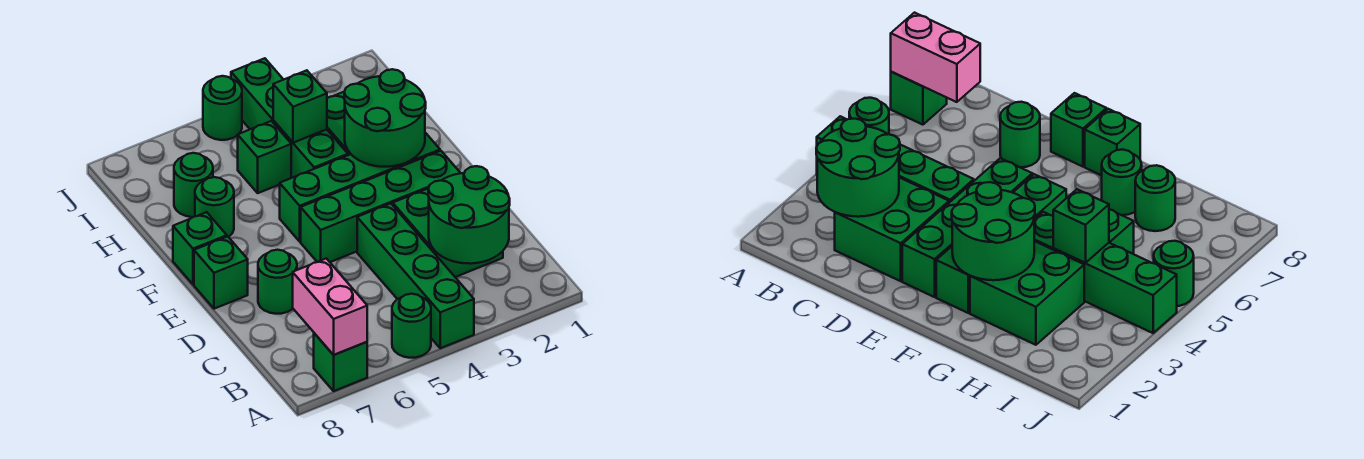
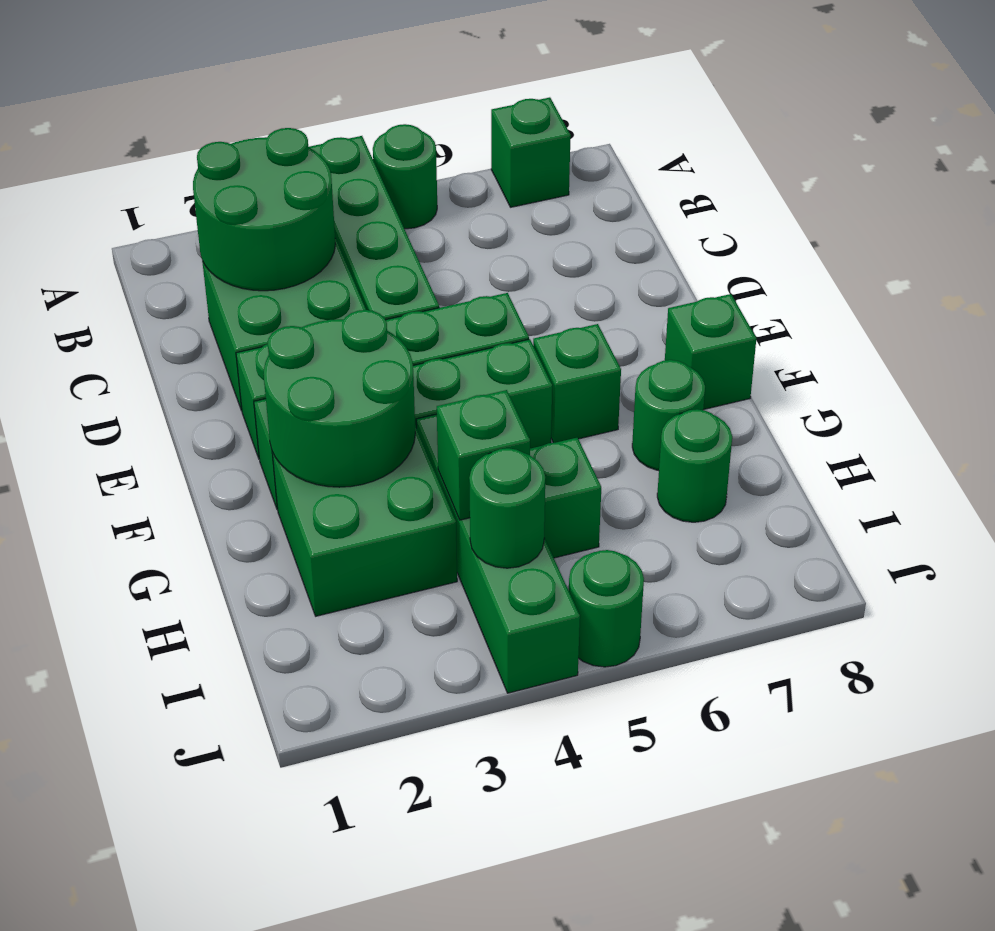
pink brick A7:B7 level 2 -> none
green round brick D7 level 1 -> green round brick I4 level 2
green brick E8 level 1 -> green brick F6 level 1

